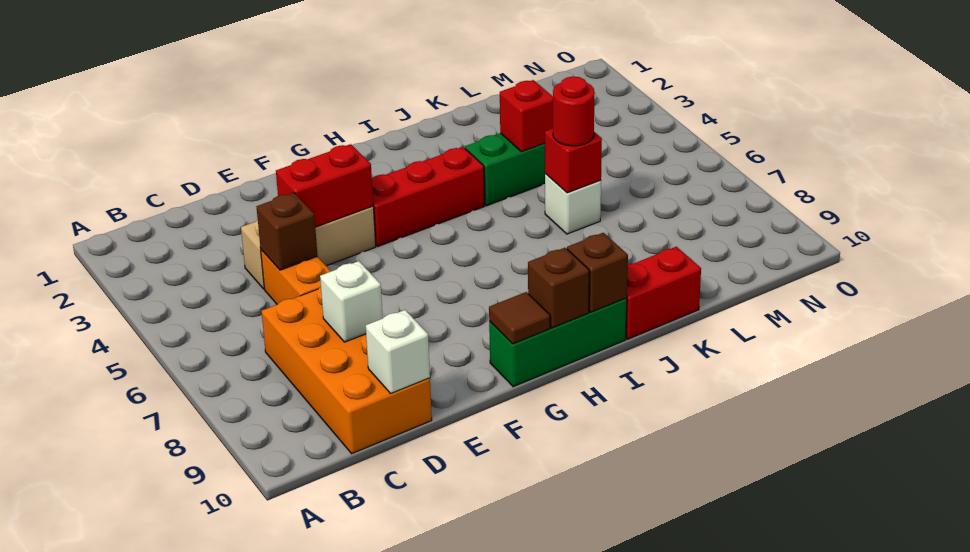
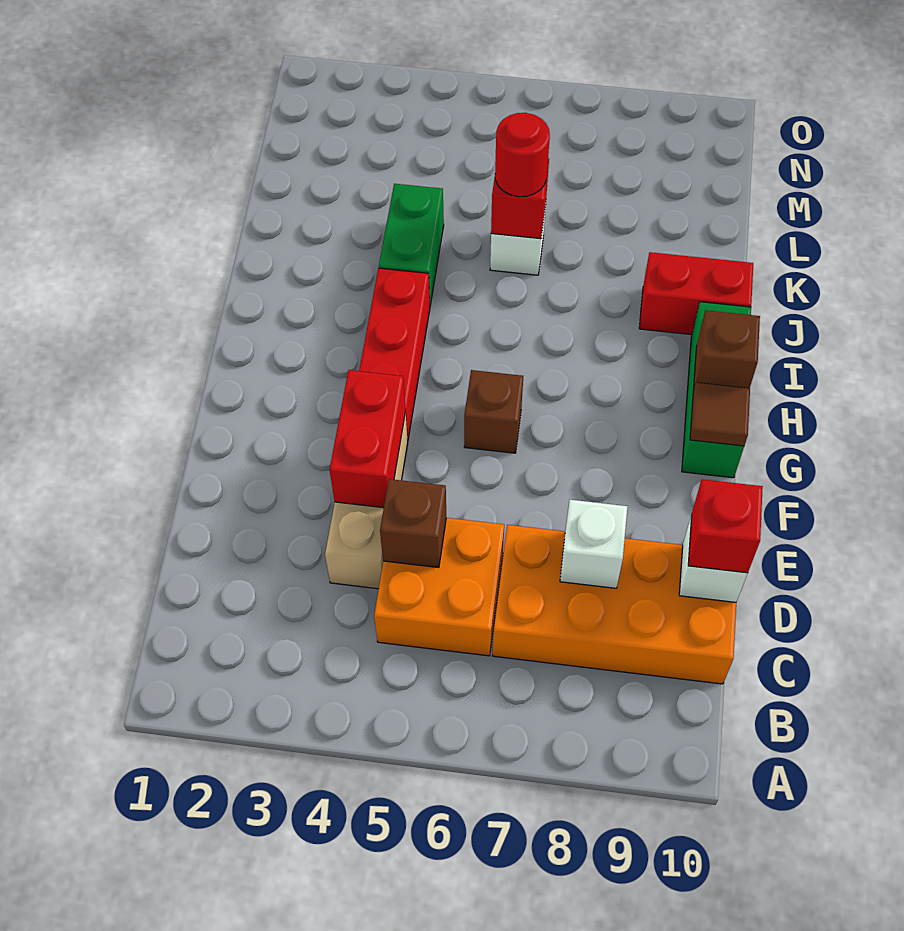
orange brick D5:D6 level 1 -> orange brick C5:D6 level 1
brown brick I10 level 2 -> brown brick G6 level 1
red brick J10:K10 level 1 -> red brick J9:J10 level 1
red brick K4 level 2 -> red brick D10 level 3

